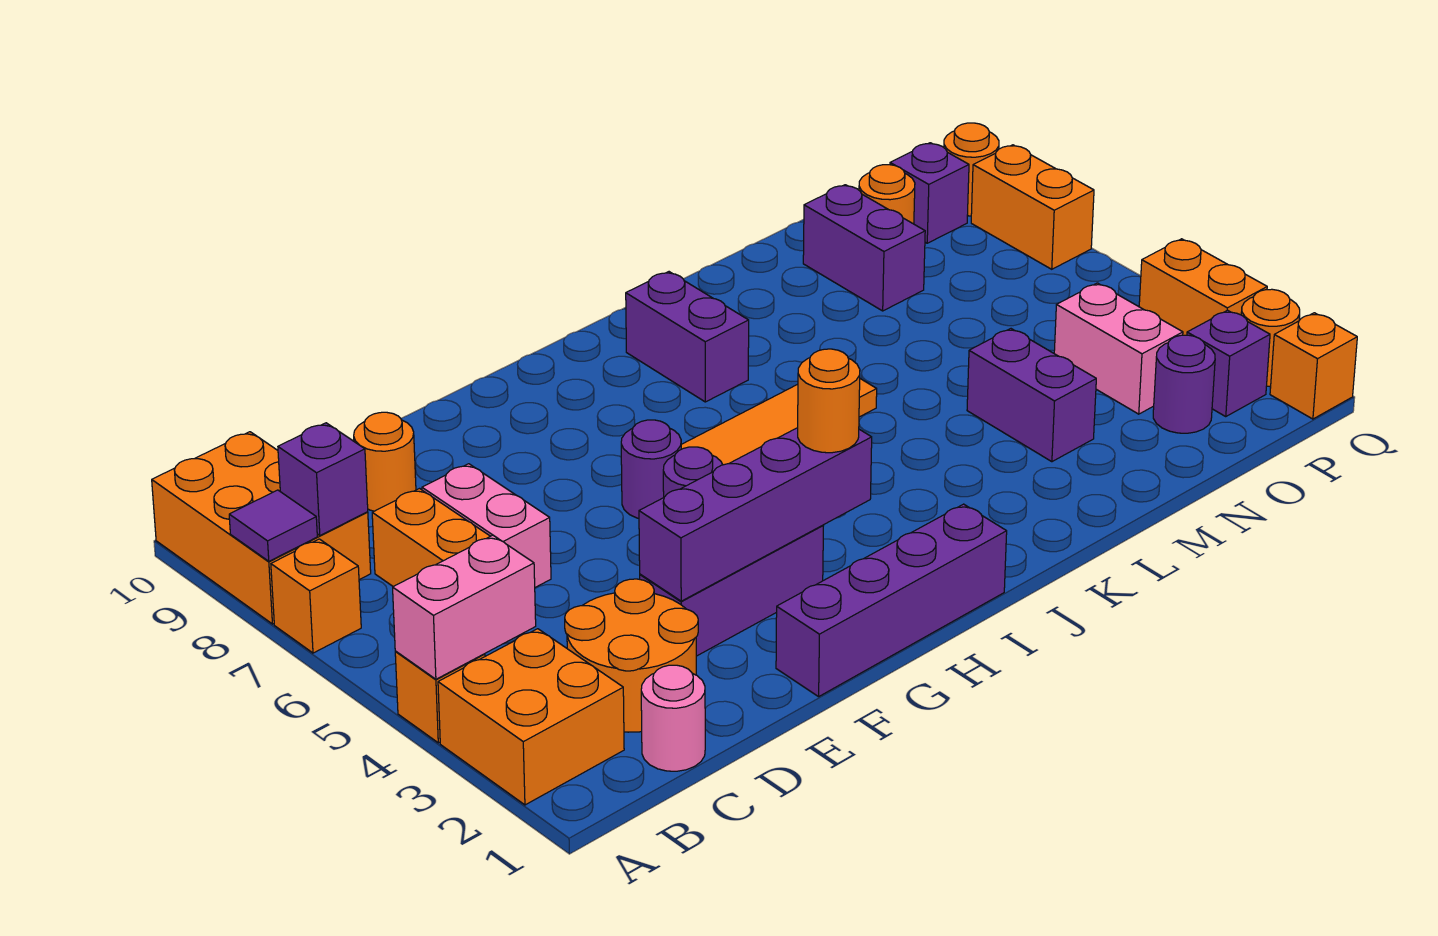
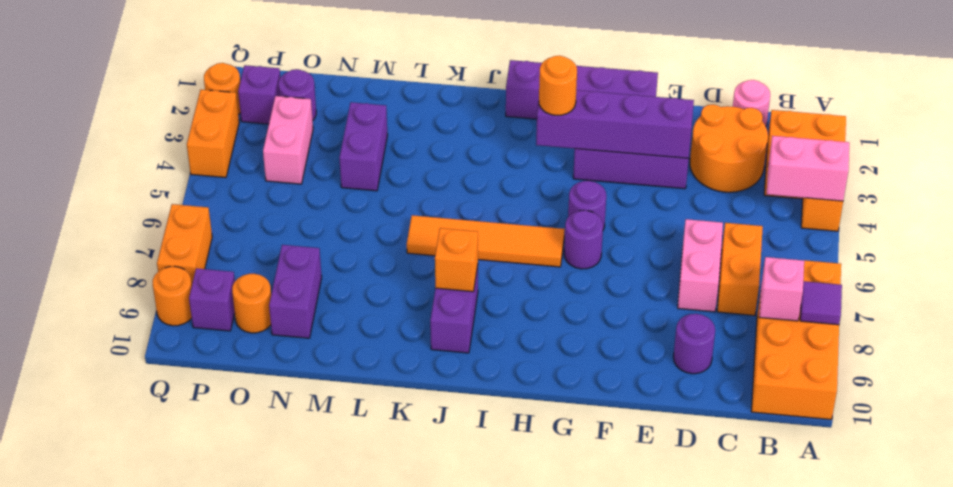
purple brick B8 level 2 -> pink brick B8 level 2
orange round brick D9 level 1 -> purple round brick D9 level 1
orange brick Q1 level 1 -> orange brick J8 level 2

